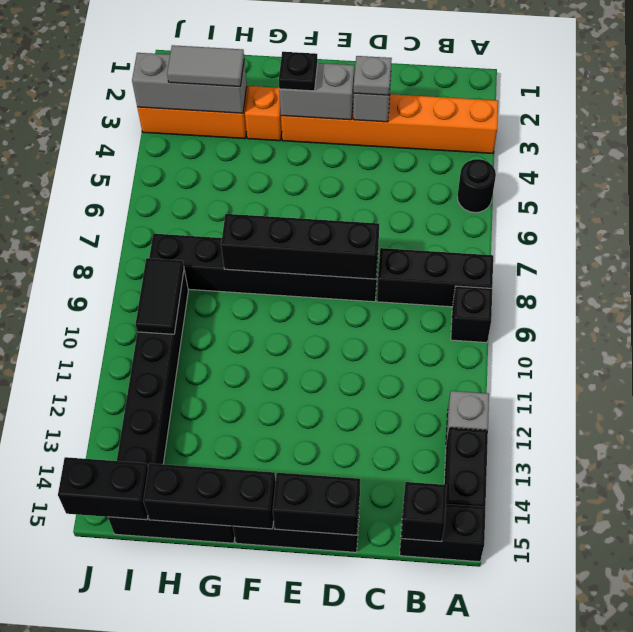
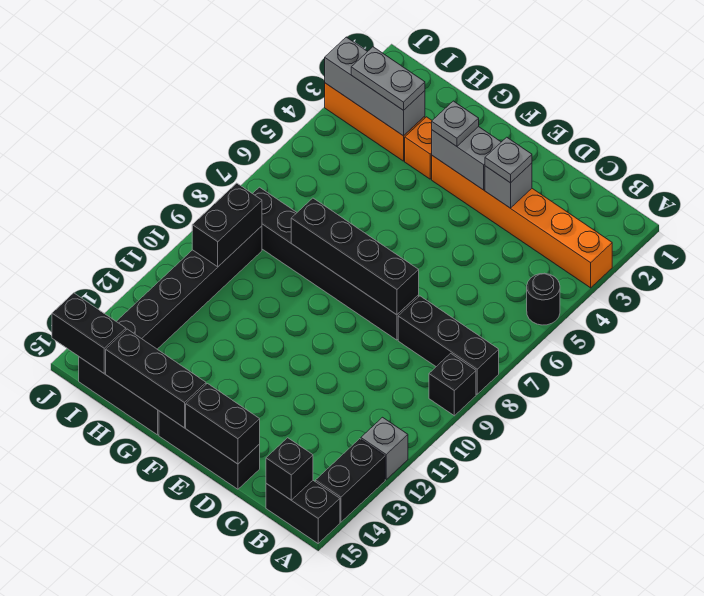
black plate F3 level 3 -> grey plate F3 level 3
grey tile H3:I3 level 3 -> grey plate H3:I3 level 3
black tile I9:I10 level 2 -> black brick I9:I10 level 2

